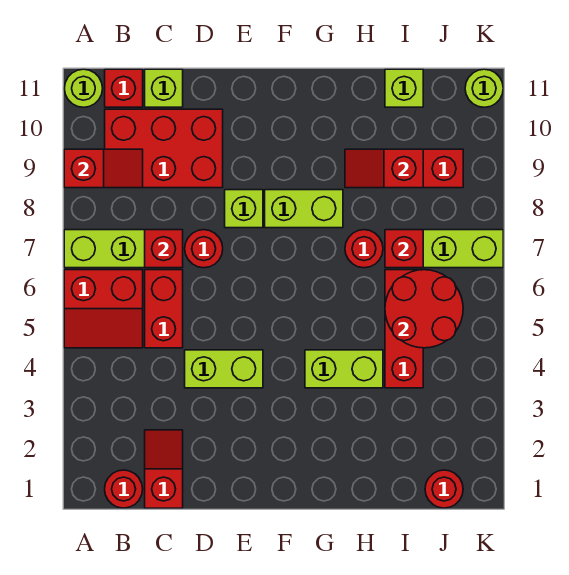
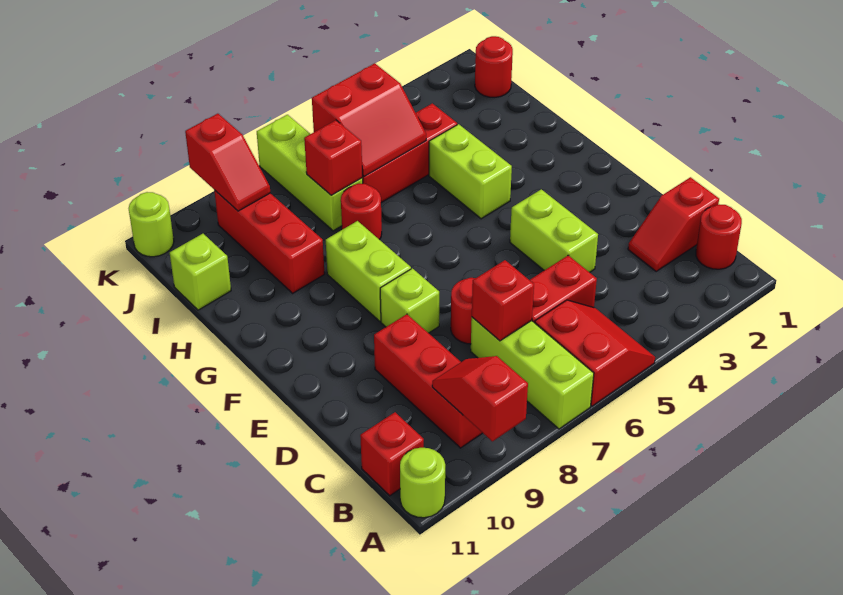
red brick B9:D10 level 1 -> red brick B9:D9 level 1
lime brick C11 level 1 -> none
red slope H9:I9 level 2 top I -> red slope J9:K9 level 2 top K
red round brick I5:J6 level 2 -> red slope I5:J6 level 2 top J

